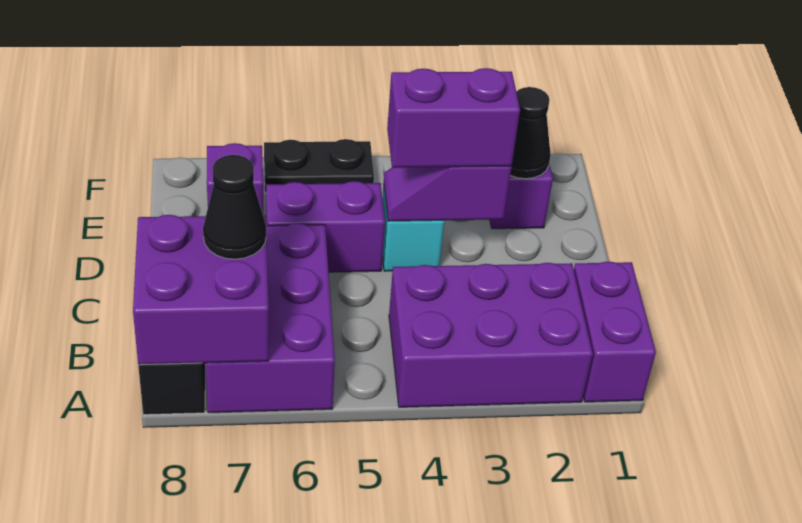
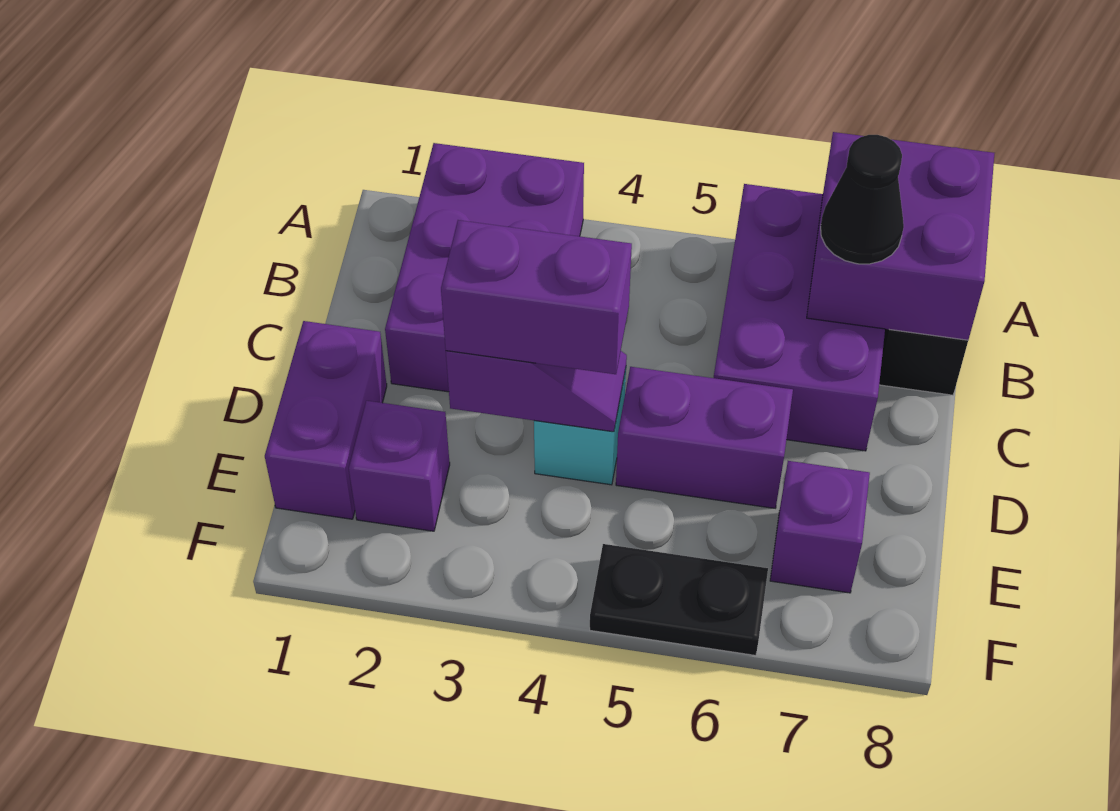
purple brick A1:B1 level 1 -> purple brick D1:E1 level 1
purple brick A2:B4 level 1 -> purple brick A2:C3 level 1
black cone E2 level 2 -> none

